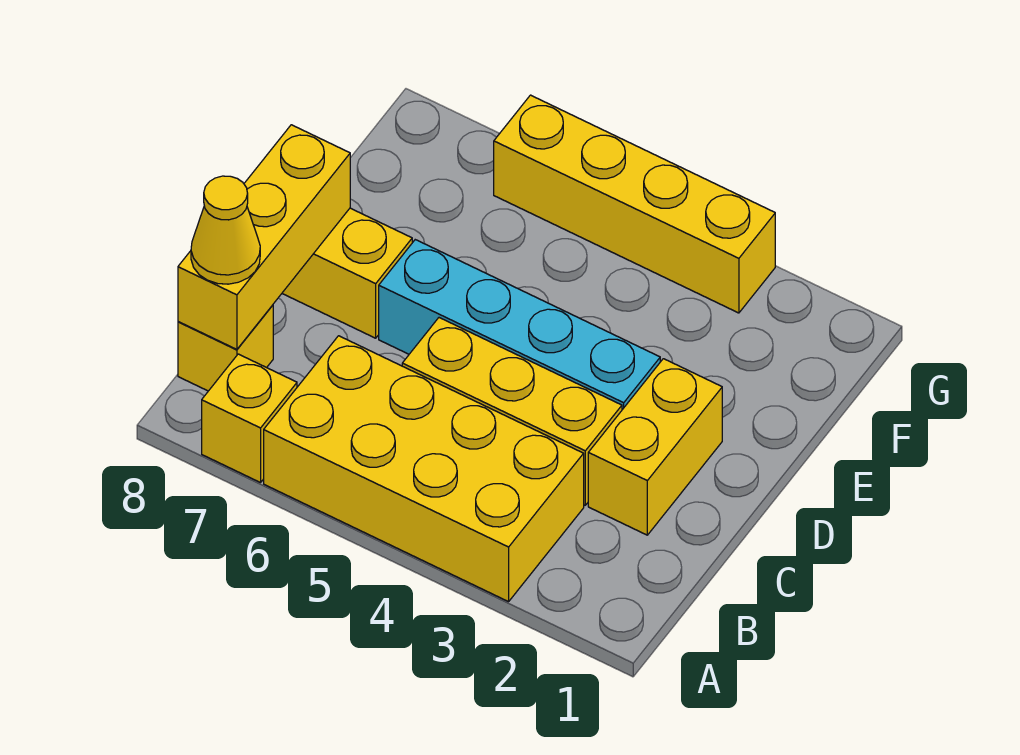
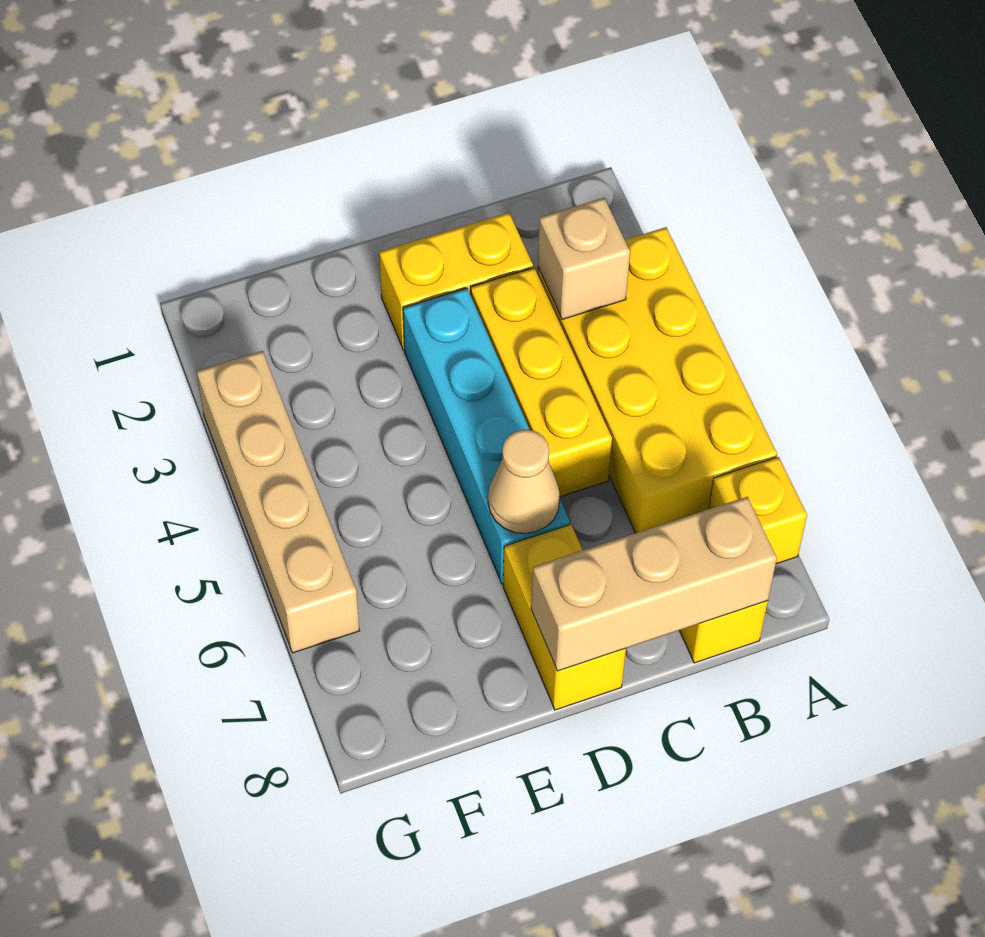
none -> tan brick B3 level 2
yellow brick B8:D8 level 2 -> tan brick B8:D8 level 2
yellow cone B8 level 3 -> none
none -> tan cone D6 level 2
yellow brick G3:G6 level 1 -> tan brick G3:G6 level 1

